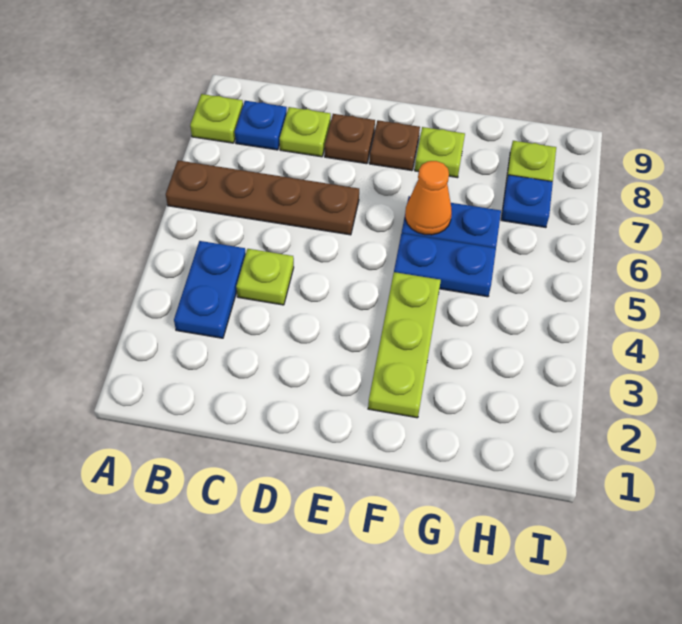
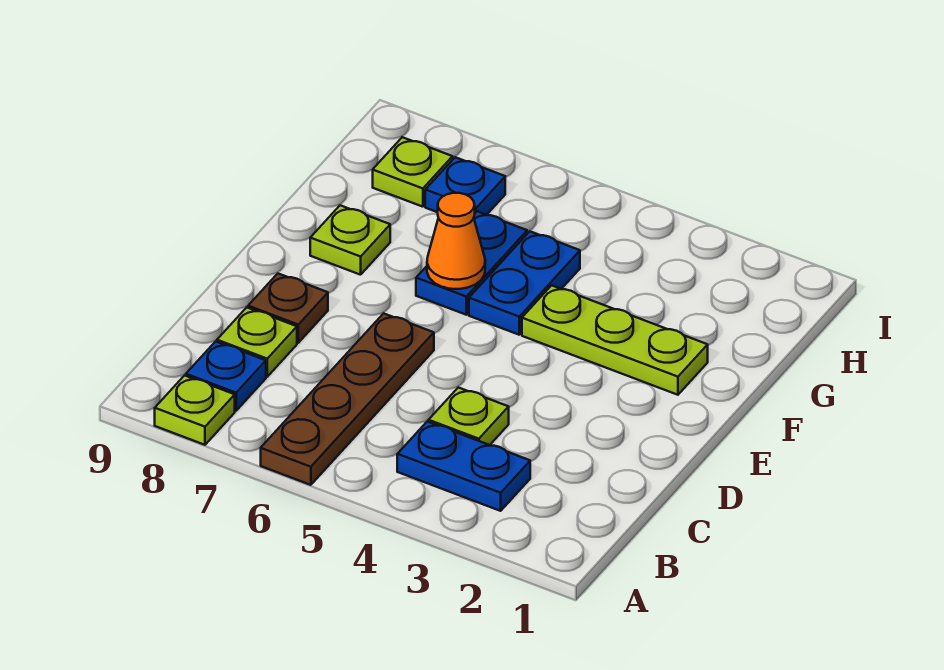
brown plate E8 level 1 -> none

